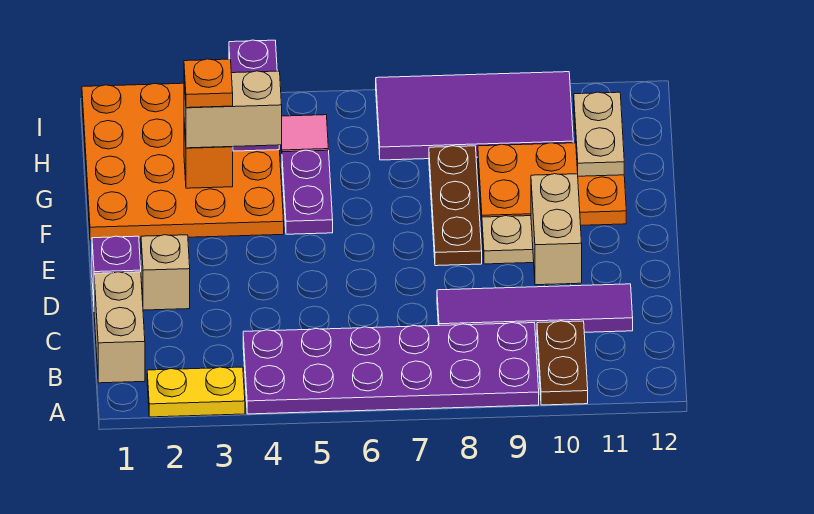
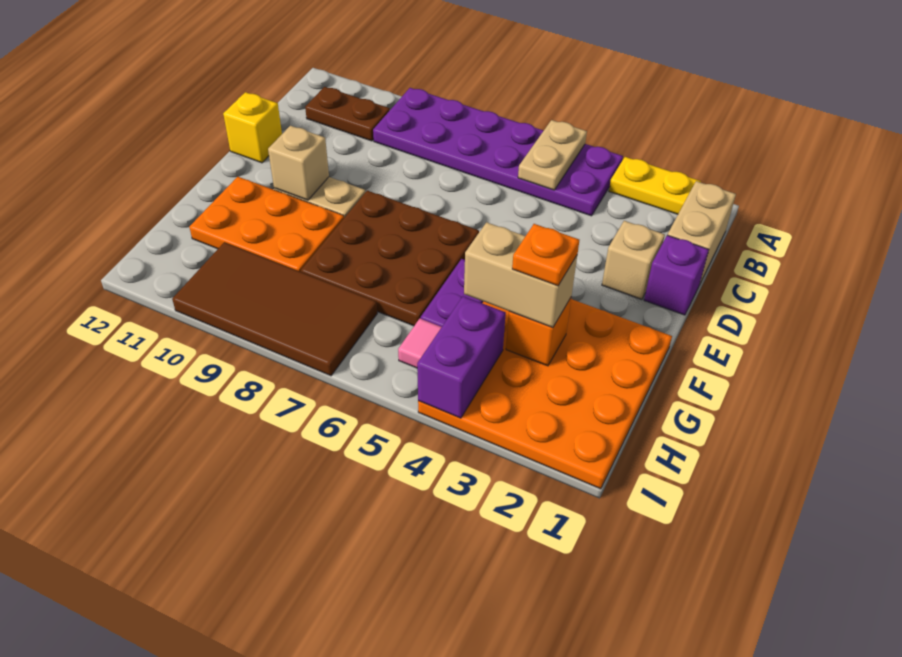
brown plate A10:B10 level 1 -> brown plate B10:B11 level 1
purple tile C8:C11 level 1 -> none
tan brick D10:E10 level 2 -> tan brick E10 level 2
none -> yellow brick D12 level 1
brown plate E8:G8 level 1 -> brown plate E6:G8 level 1
tan plate G11:H11 level 2 -> tan plate A5:B5 level 2
purple tile H7:I10 level 1 -> brown tile H7:I10 level 1

